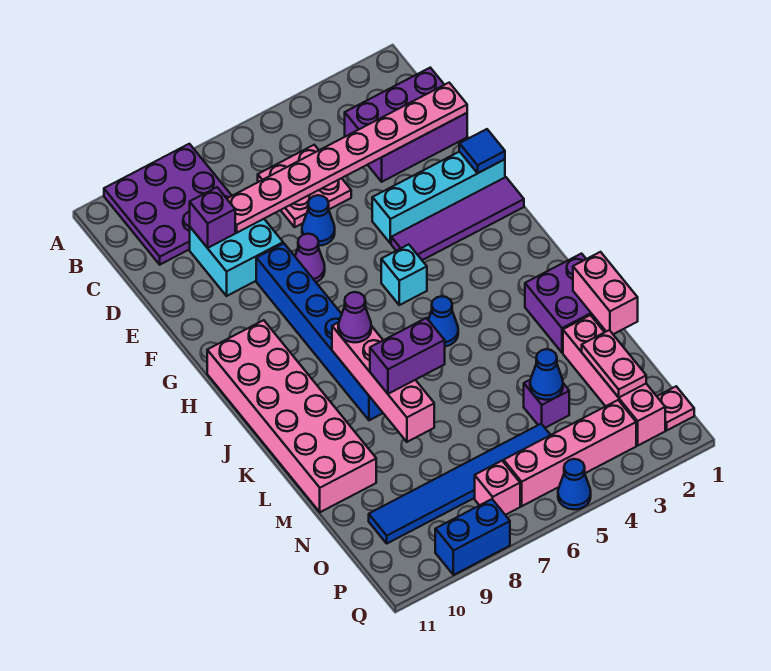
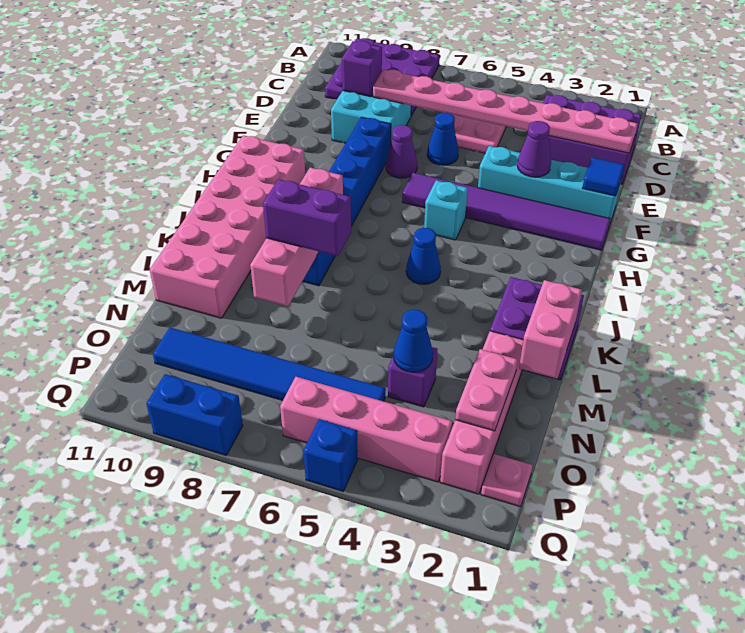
purple tile G1:G4 level 1 -> purple tile G1:G6 level 1
purple cone J8 level 3 -> purple cone F3 level 2
pink brick P7 level 1 -> none
blue cone Q5 level 1 -> blue brick Q5 level 1

